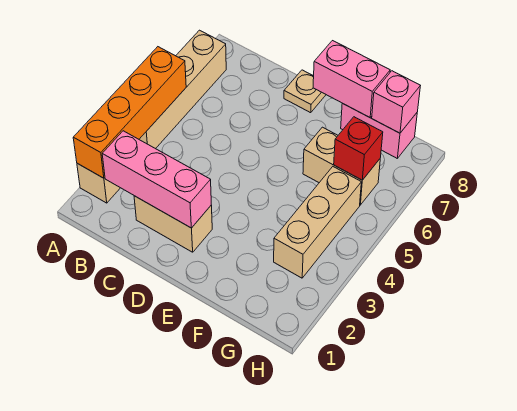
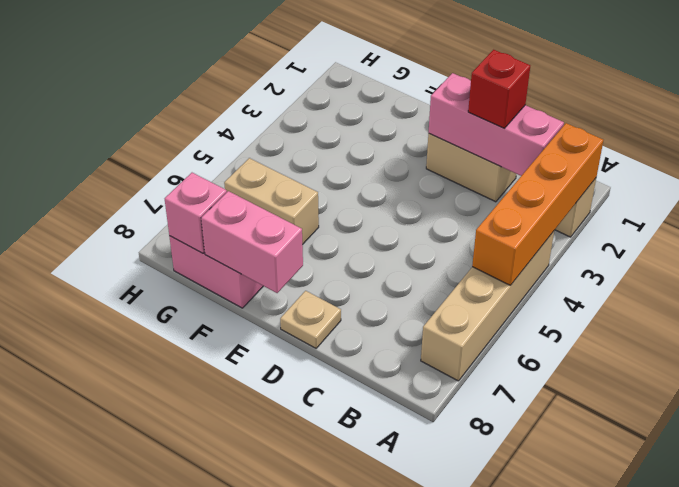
tan brick G3:G5 level 1 -> none
red brick G6 level 2 -> red brick C2 level 3

